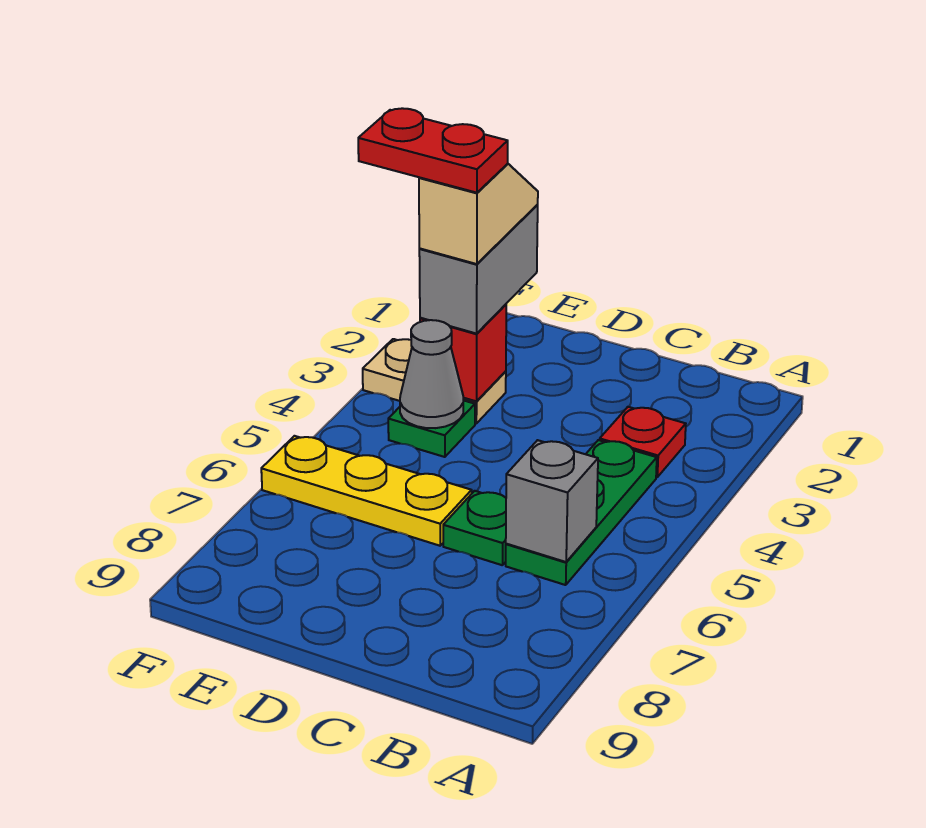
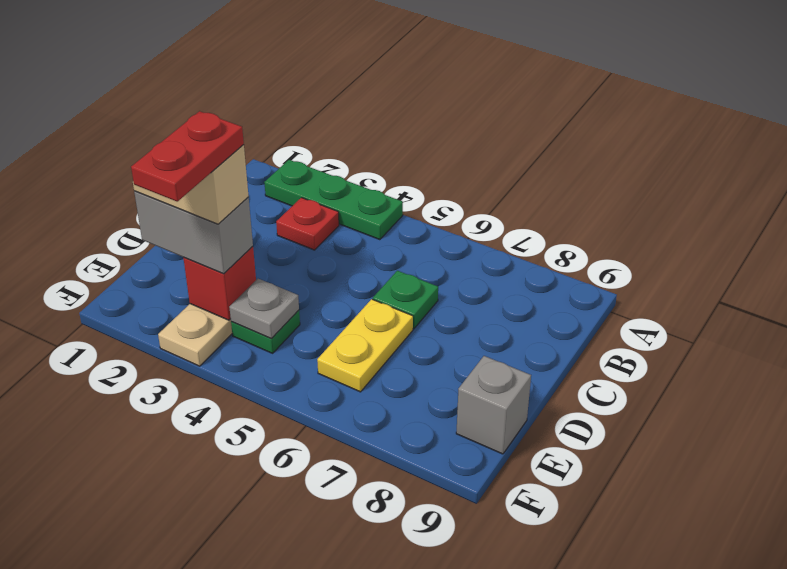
green plate B4:B6 level 1 -> green plate A2:A4 level 1
grey brick B6 level 2 -> grey brick E9 level 1
yellow plate D6:F6 level 1 -> yellow plate D6:E6 level 1
grey cone E4 level 2 -> grey plate E4 level 2

